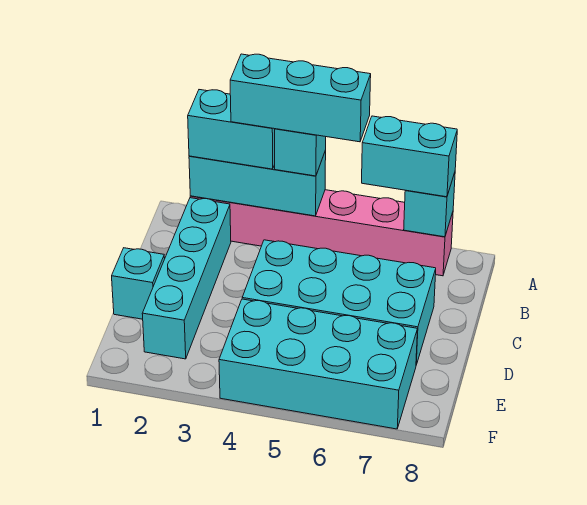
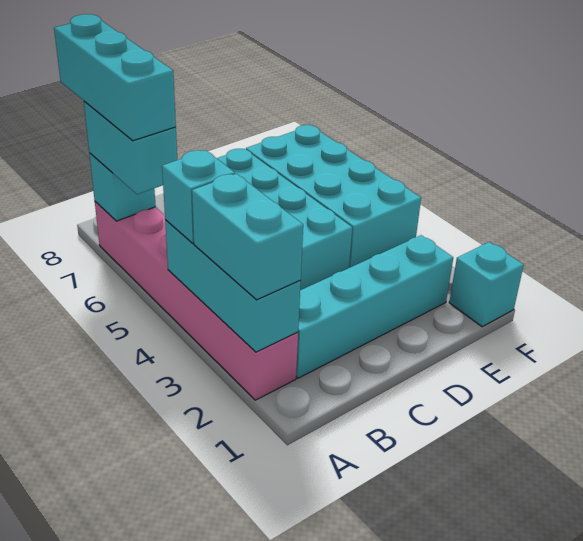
cyan brick A3:A5 level 4 -> cyan brick A6:A8 level 4
cyan brick D1 level 1 -> cyan brick F1 level 1

